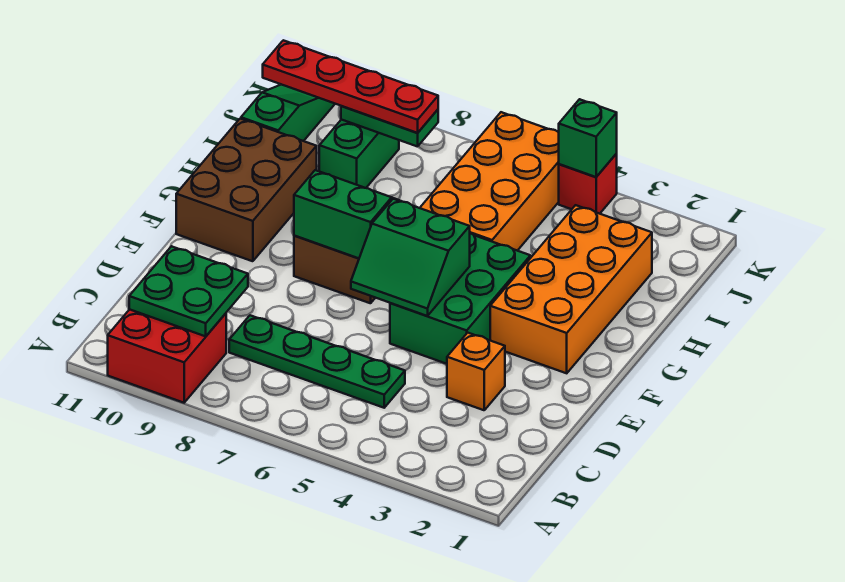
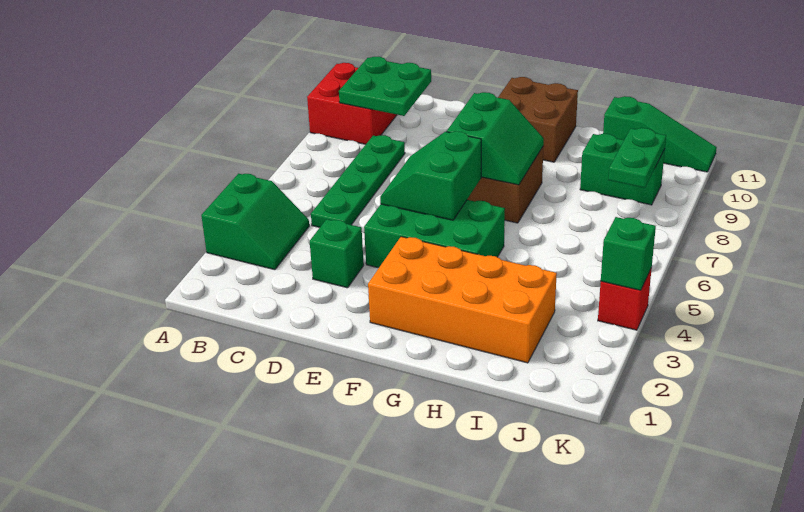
none -> green slope A3:B4 level 1 top A
orange brick D3 level 1 -> green brick D3 level 1
brown brick F10:H11 level 1 -> brown brick F10:G11 level 1
orange brick H5:K6 level 1 -> none
red plate J8:J11 level 3 -> none

